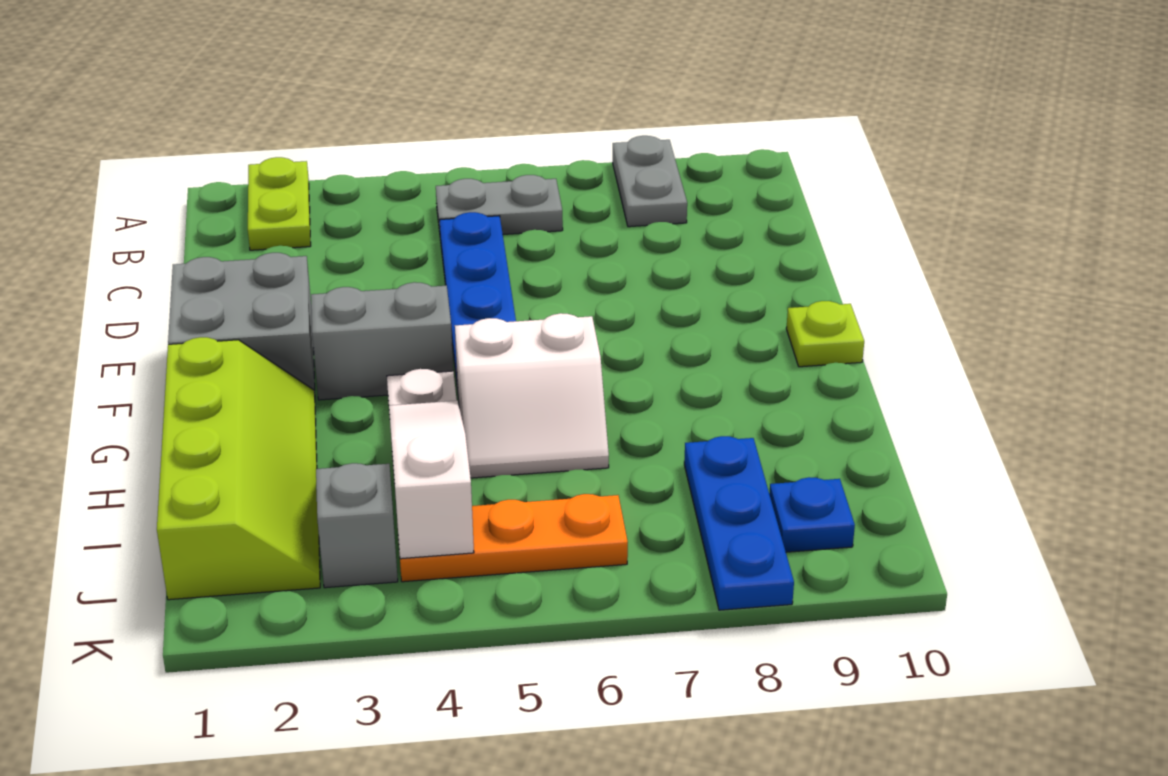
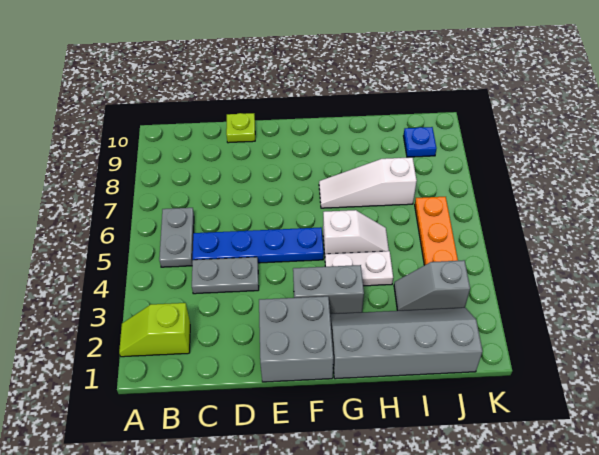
lime plate A2:B2 level 1 -> lime slope A2:B2 level 1 top B
grey plate A8:B8 level 1 -> grey plate C4:D4 level 1
grey brick F3:F4 level 1 -> grey brick F3:G3 level 1
lime plate F10 level 1 -> lime plate D10 level 1
lime slope G1:J2 level 1 top 1 -> grey slope G1:J2 level 1 top 1
white slope G5:H6 level 1 top G -> white slope G5:H5 level 1 top G
white slope H4:J4 level 2 top J -> white slope G7:I7 level 1 top I
blue plate I8:K8 level 1 -> none

